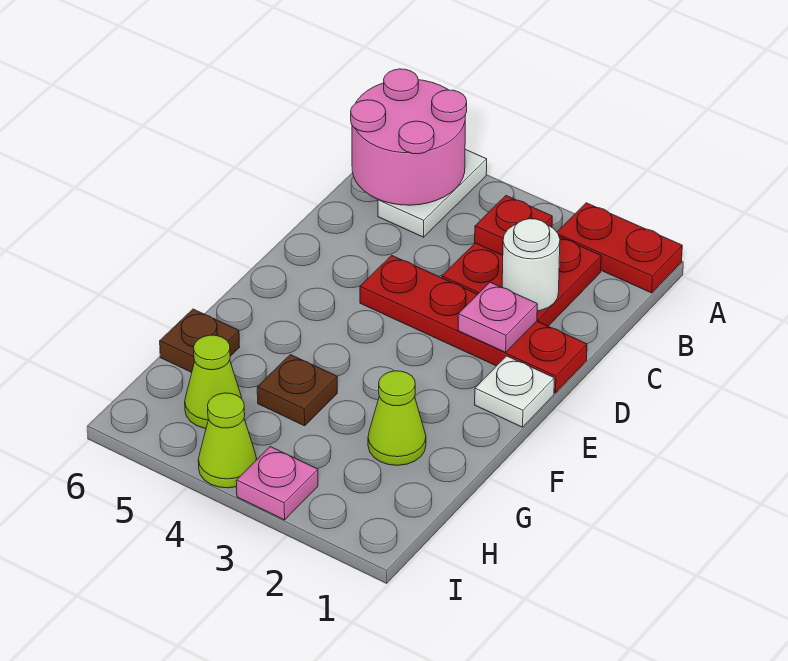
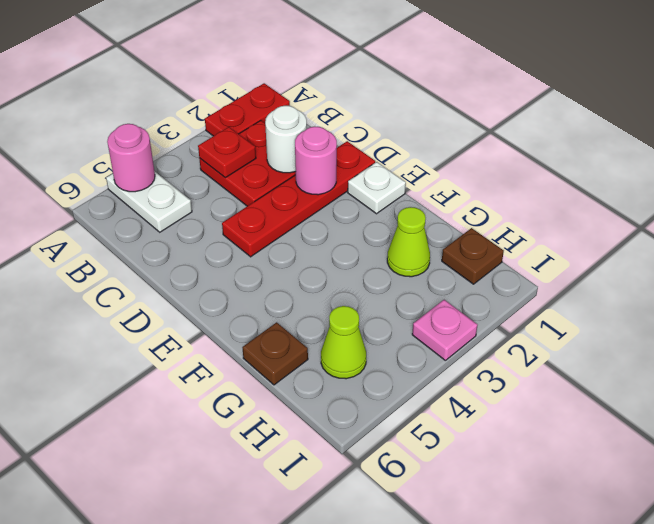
pink round brick A5:B6 level 2 -> pink round brick A5 level 2
pink plate D2 level 2 -> pink round brick D2 level 2
brown plate G4 level 1 -> brown plate H1 level 1
lime cone I4 level 1 -> none

